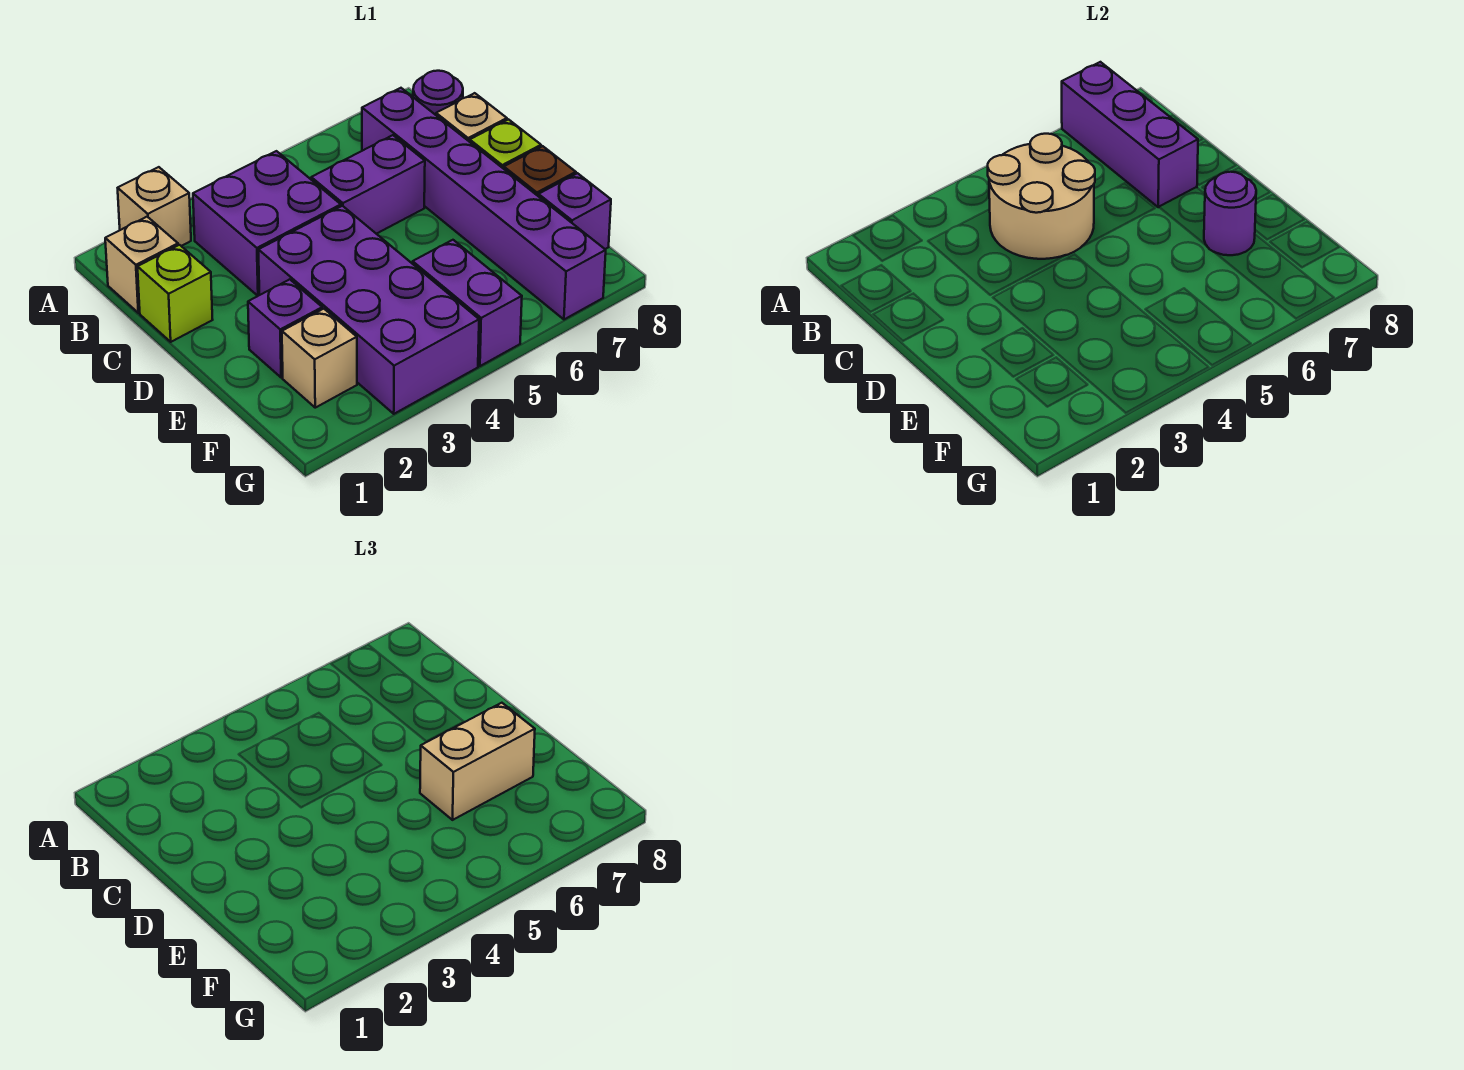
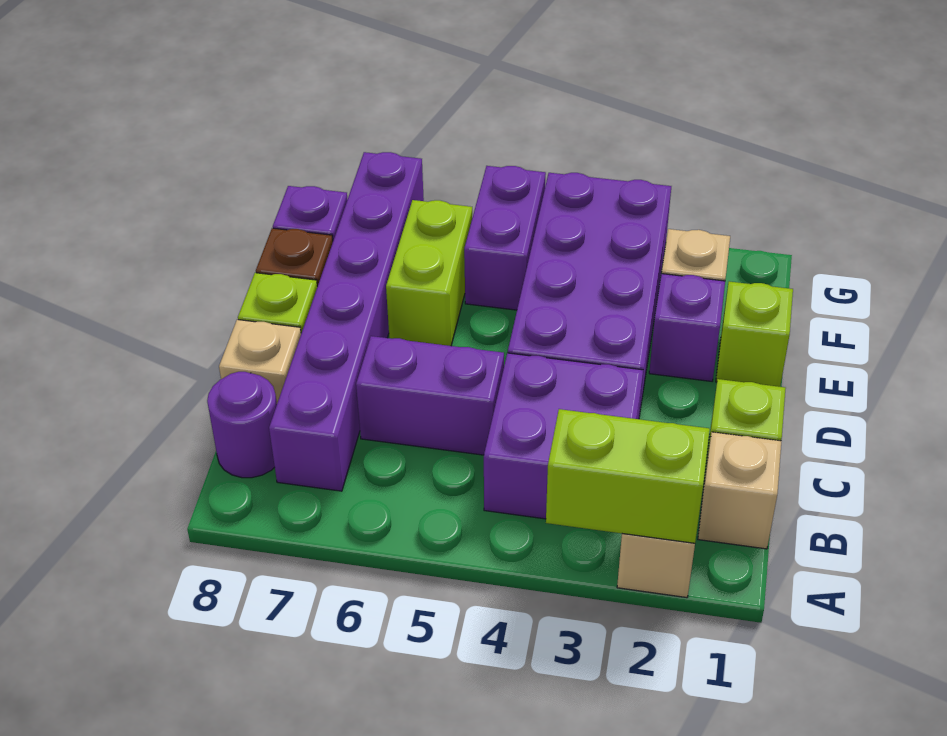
none -> lime brick A2:A3 level 2
purple brick A7:C7 level 2 -> none
tan round brick B4:C5 level 2 -> none
none -> lime brick E1 level 1
none -> lime brick E6:F6 level 1
tan brick E6:E7 level 3 -> none
purple round brick E7 level 2 -> none

